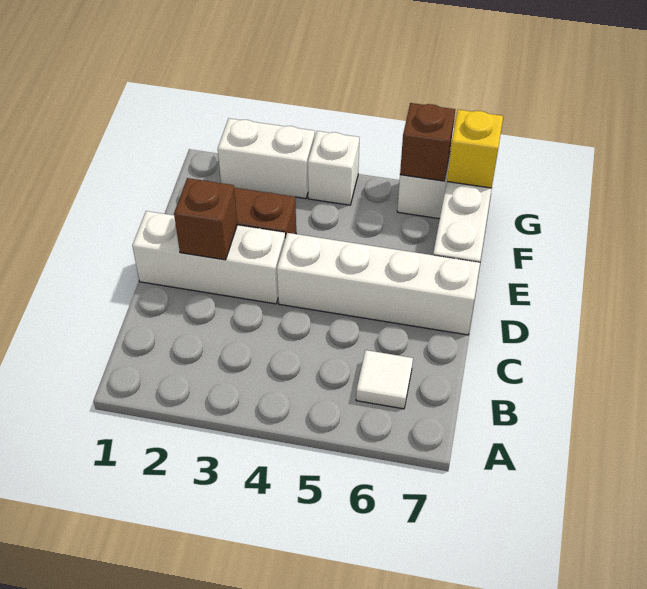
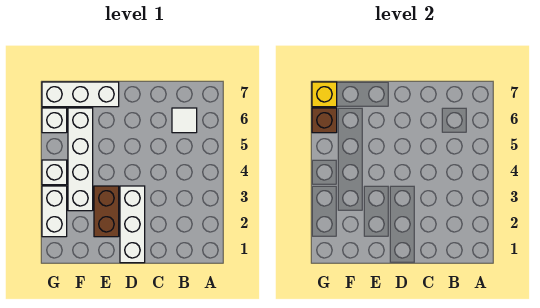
brown brick D2 level 2 -> none
white brick D4:D7 level 1 -> white brick F3:F6 level 1

